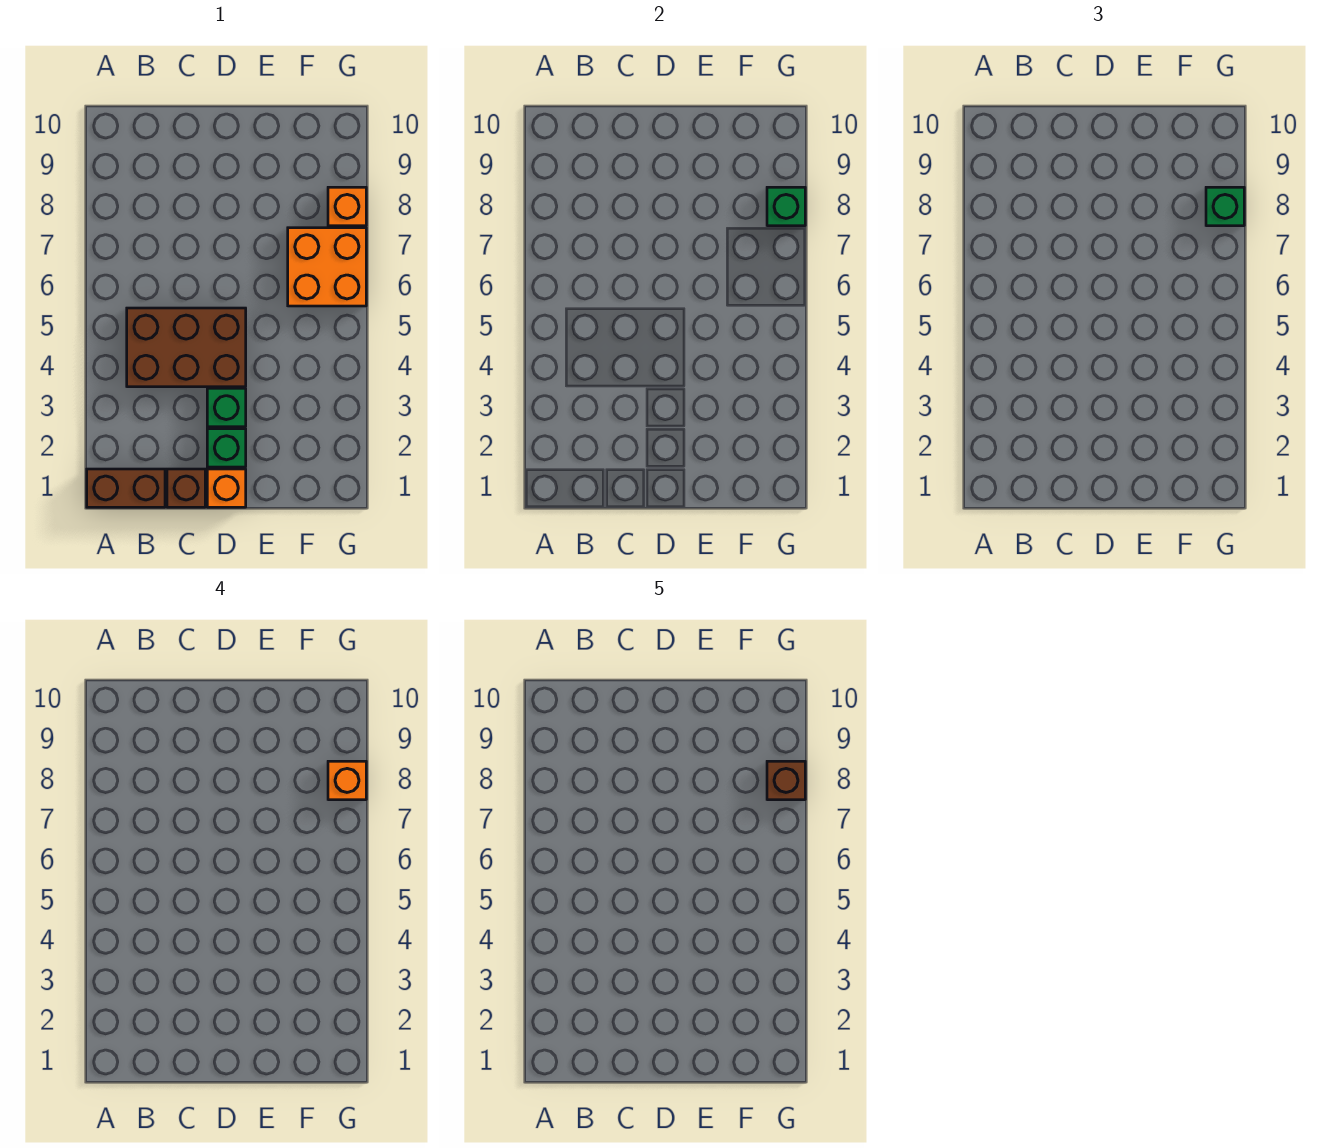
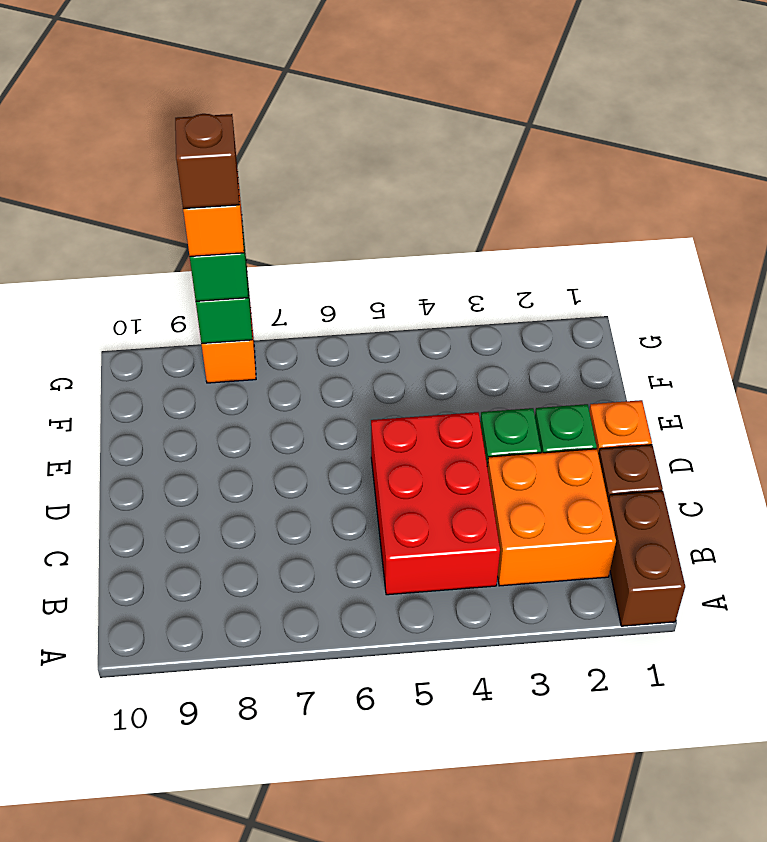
brown brick B4:D5 level 1 -> red brick B4:D5 level 1
orange brick F6:G7 level 1 -> orange brick B2:C3 level 1

